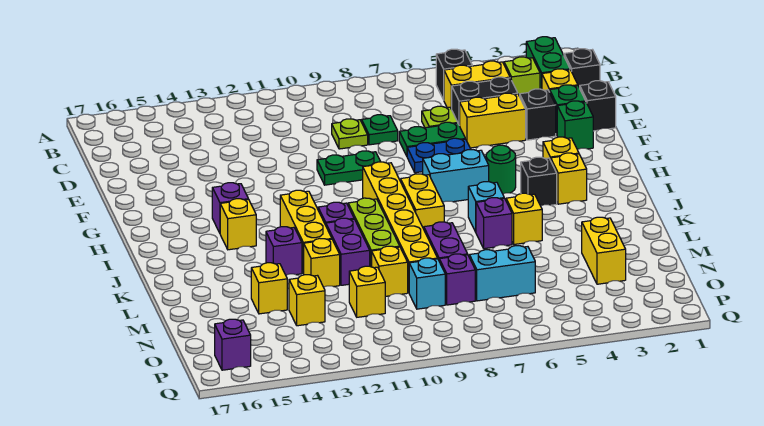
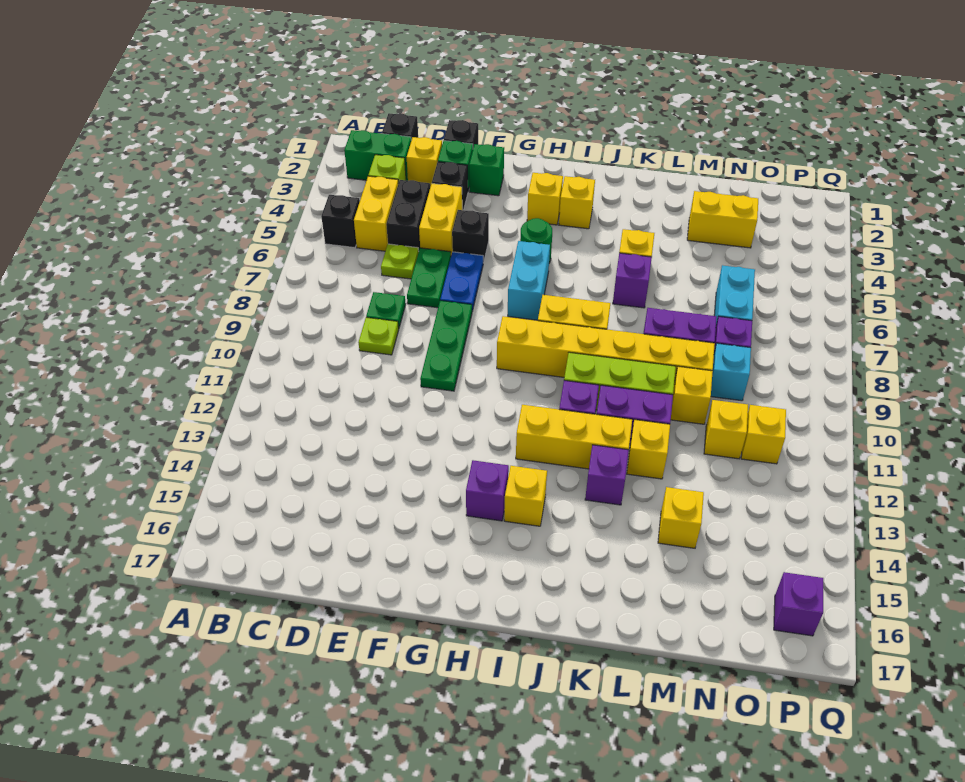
green plate F9:F10 level 1 -> green plate F8:F10 level 1
black brick I4 level 1 -> black brick F5 level 1
cyan brick J6 level 1 -> none
yellow brick N13 level 1 -> yellow brick O11 level 1

